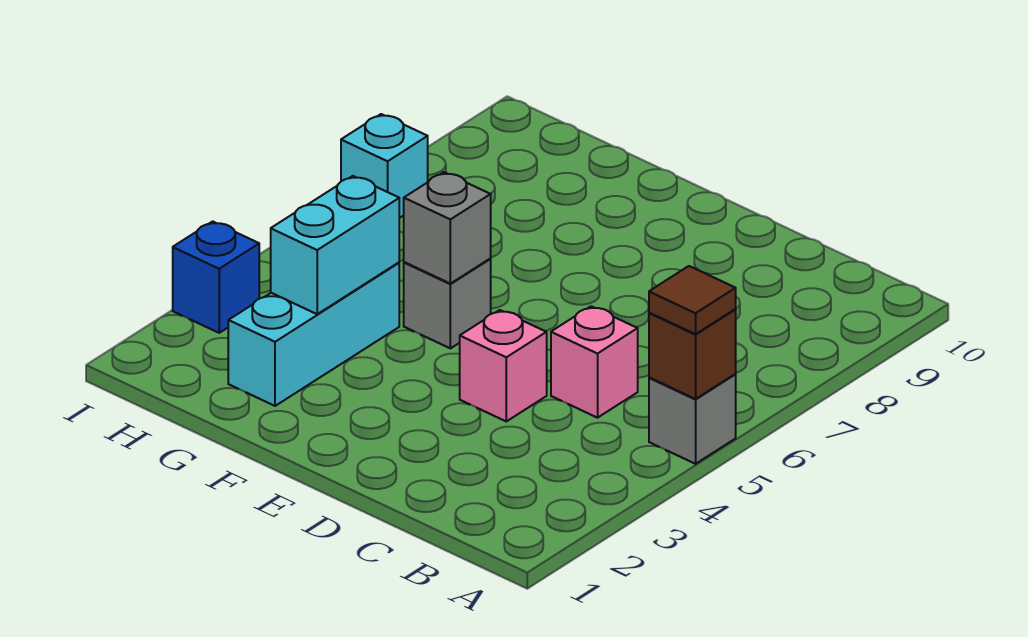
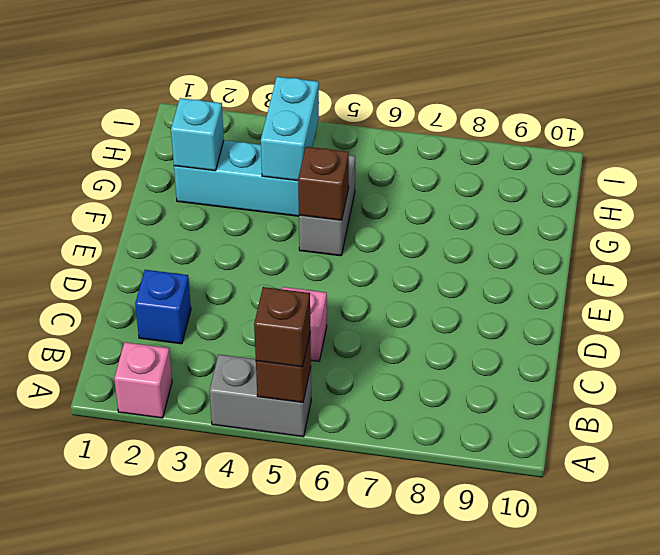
grey brick A5 level 1 -> grey brick A4:A5 level 1
brown tile A5 level 3 -> brown brick A5 level 3
pink brick D4 level 1 -> pink brick A2 level 1
grey brick F5 level 1 -> grey brick F5:G5 level 1
grey brick F5 level 2 -> brown brick F5 level 2
cyan brick G3:G4 level 2 -> cyan brick G4:H4 level 2
blue brick I3 level 1 -> blue brick C2 level 1
cyan brick I7 level 1 -> cyan brick G2 level 2

